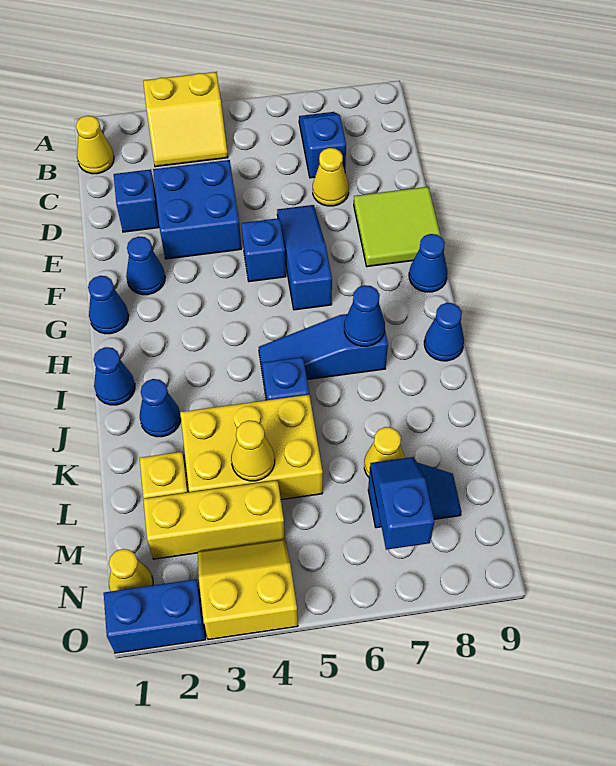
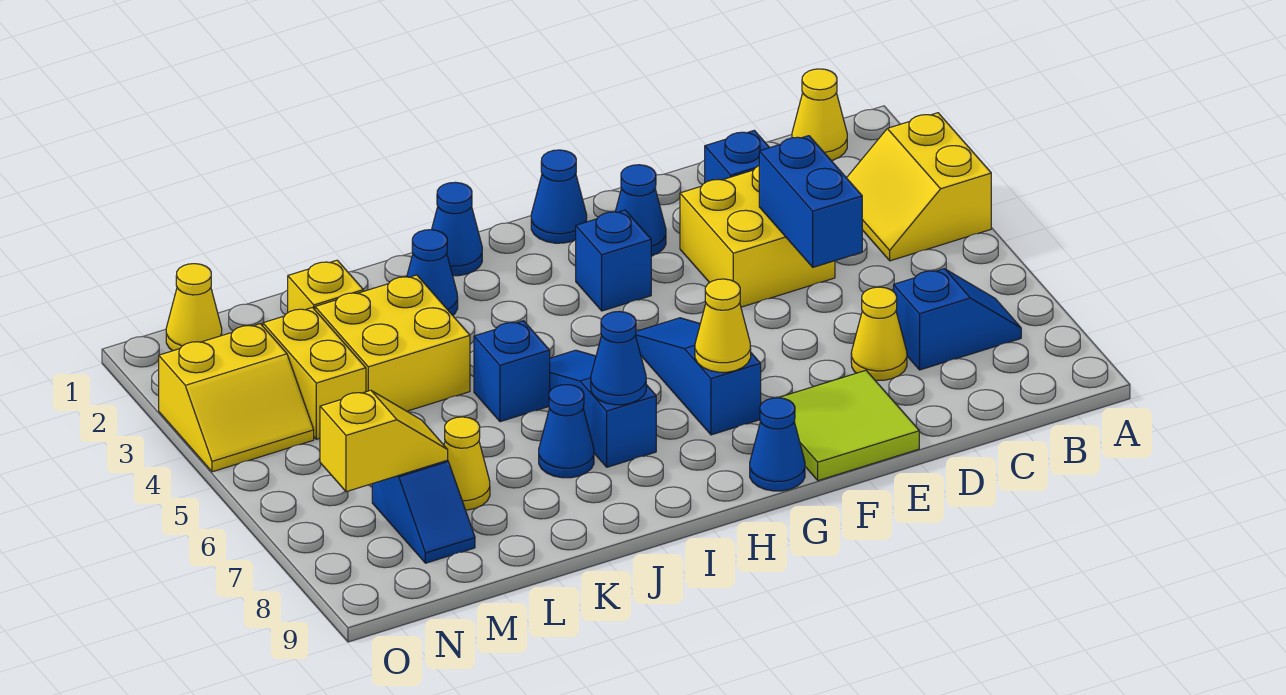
blue brick D3:E4 level 1 -> yellow brick D3:E4 level 1
blue slope E6:G6 level 1 top G -> blue slope G5:G7 level 1 top 7
blue brick F5 level 1 -> blue brick G3 level 1
blue cone I9 level 1 -> blue cone J7 level 1
yellow brick K3:L5 level 1 -> yellow brick K3:L4 level 1
yellow cone L4 level 2 -> yellow cone G7 level 2
yellow brick M2:M4 level 1 -> yellow brick M3:M4 level 1
blue slope M7:N7 level 2 top N -> yellow slope M7:N7 level 2 top N
yellow slope N3:O4 level 1 top O -> yellow slope N3:O4 level 1 top 3
blue brick O1:O2 level 1 -> blue brick D4:D5 level 2

